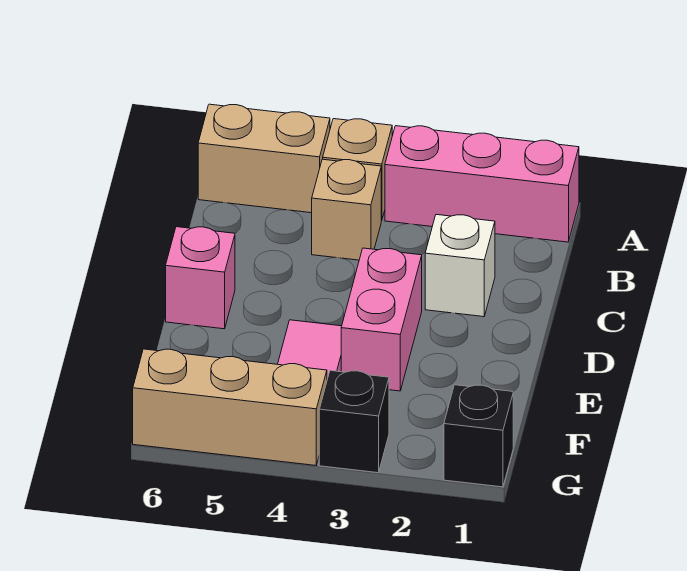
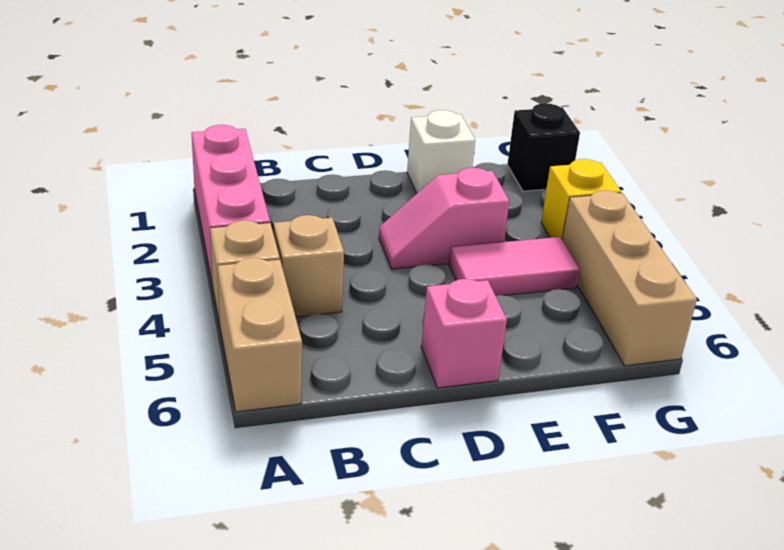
white brick C2 level 1 -> white brick E1 level 1
pink brick D3:E3 level 1 -> pink slope D3:E3 level 1 top E
black brick G3 level 1 -> yellow brick G3 level 1

